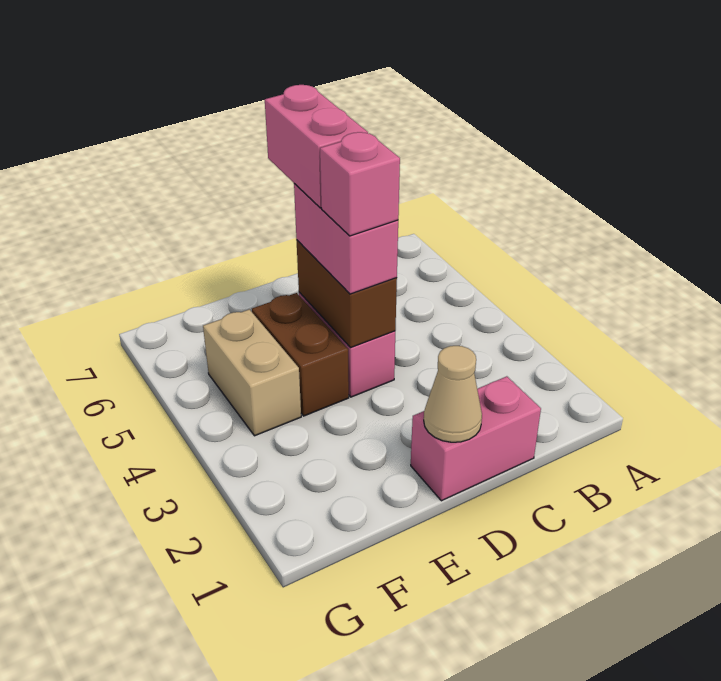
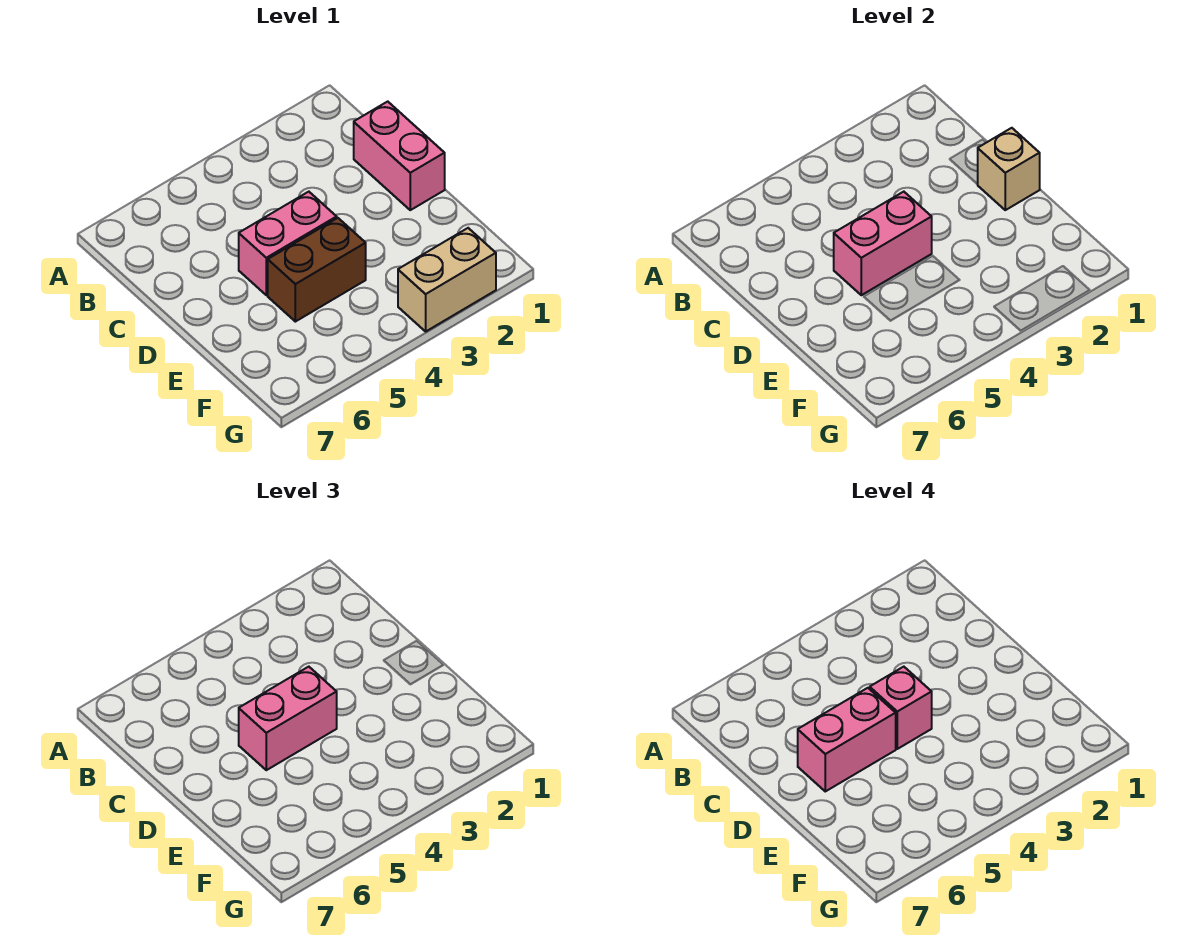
tan cone D1 level 2 -> tan brick D1 level 2
brown brick D4:D5 level 2 -> pink brick D4:D5 level 2
tan brick F4:F5 level 1 -> tan brick G2:G3 level 1

